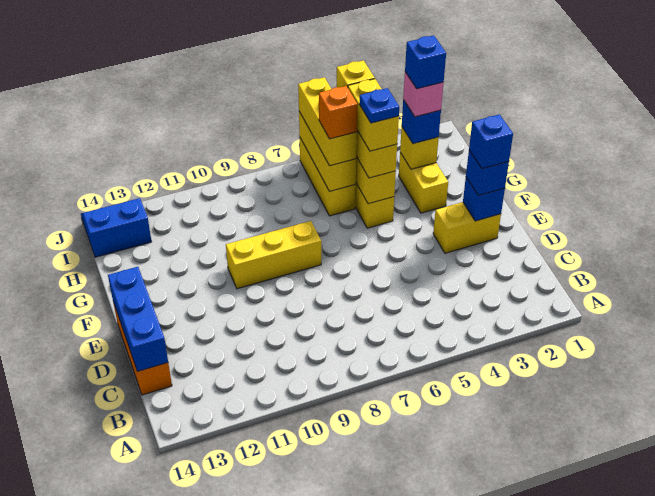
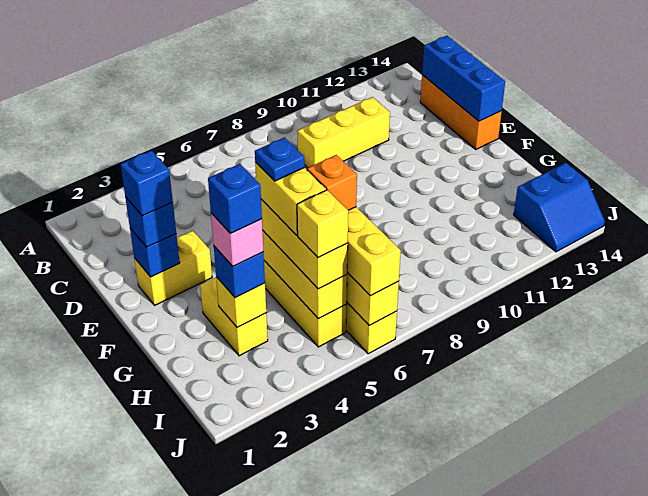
yellow brick F8:F10 level 1 -> yellow brick C9:C11 level 1

